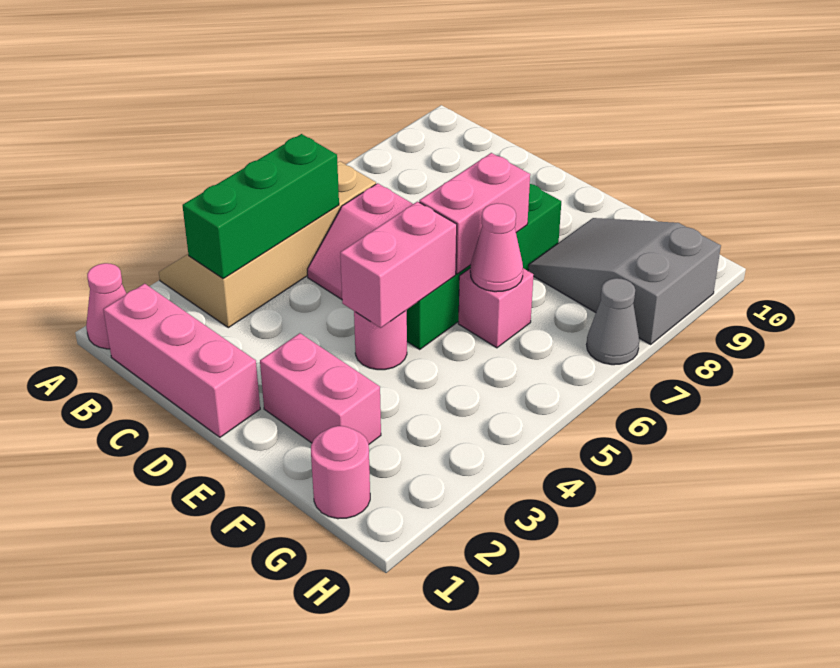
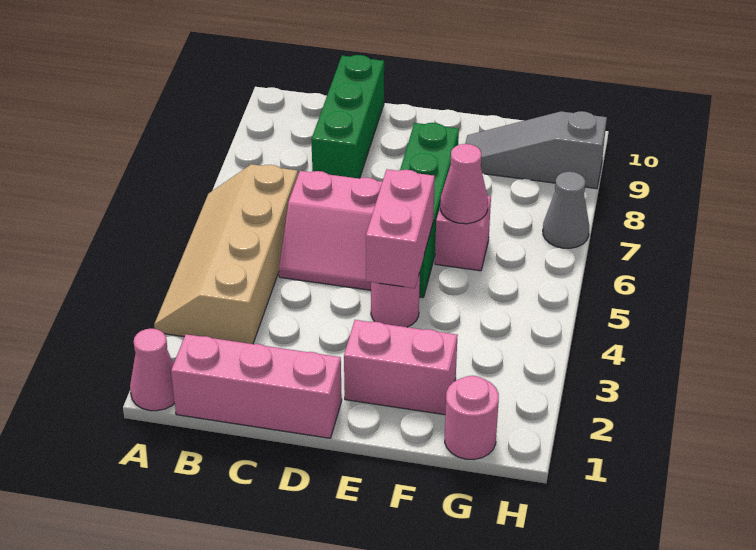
green brick B3:B5 level 2 -> green brick C8:C10 level 1
pink brick E6:E7 level 2 -> none
grey slope F8:H9 level 1 top H -> grey slope F9:H9 level 1 top H

